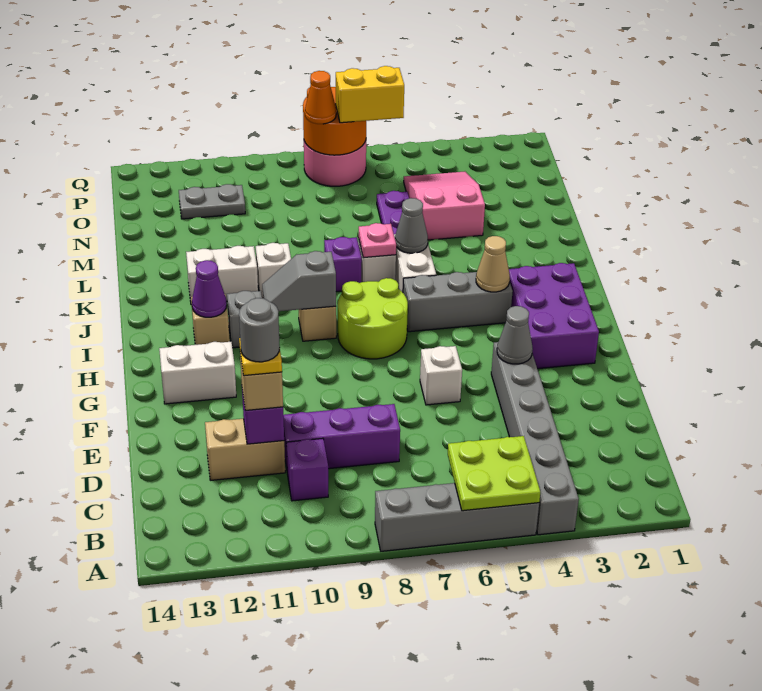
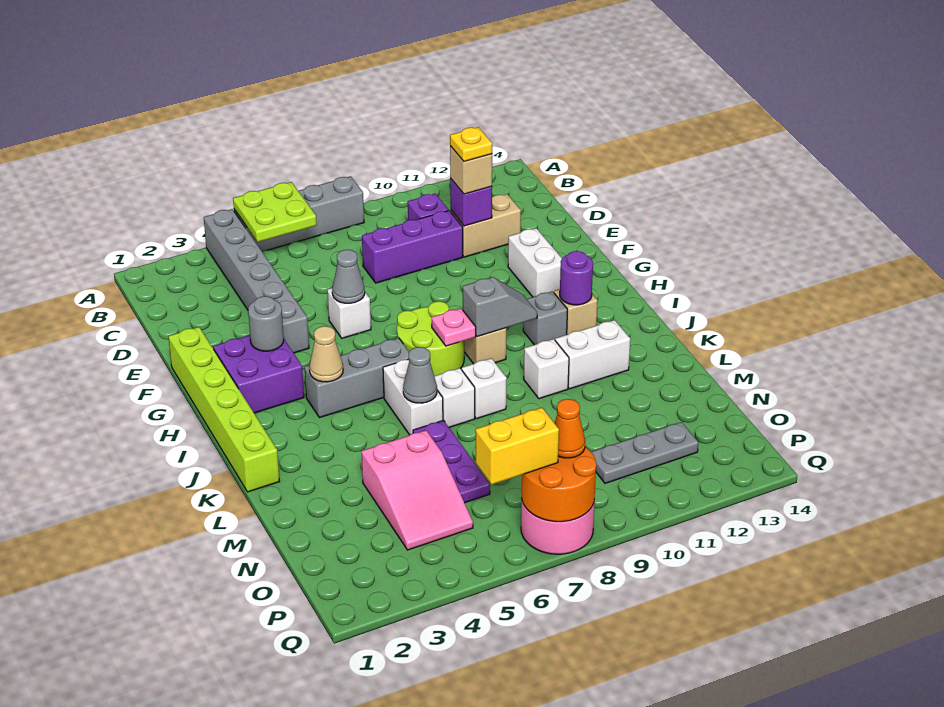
grey round brick D11 level 5 -> grey round brick G3 level 2
none -> lime brick F1:K1 level 1
grey cone F4 level 2 -> grey cone F6 level 2
purple brick G2:I3 level 1 -> purple brick G2:H3 level 1
white brick G12:G13 level 1 -> white brick F12:G12 level 1
purple cone I12 level 2 -> purple round brick I12 level 2
pink plate K7 level 2 -> pink plate I8 level 2
purple brick K8 level 1 -> white brick K8 level 1
grey plate O11:O12 level 1 -> grey plate O10:O12 level 1

